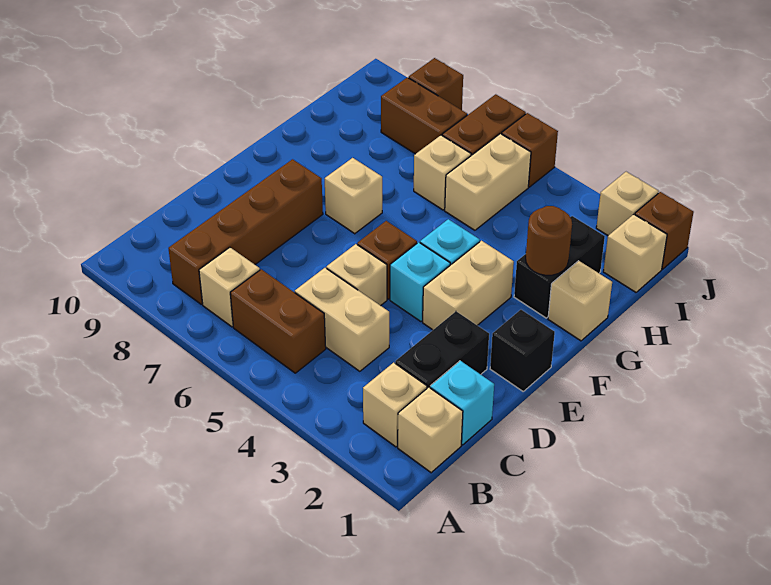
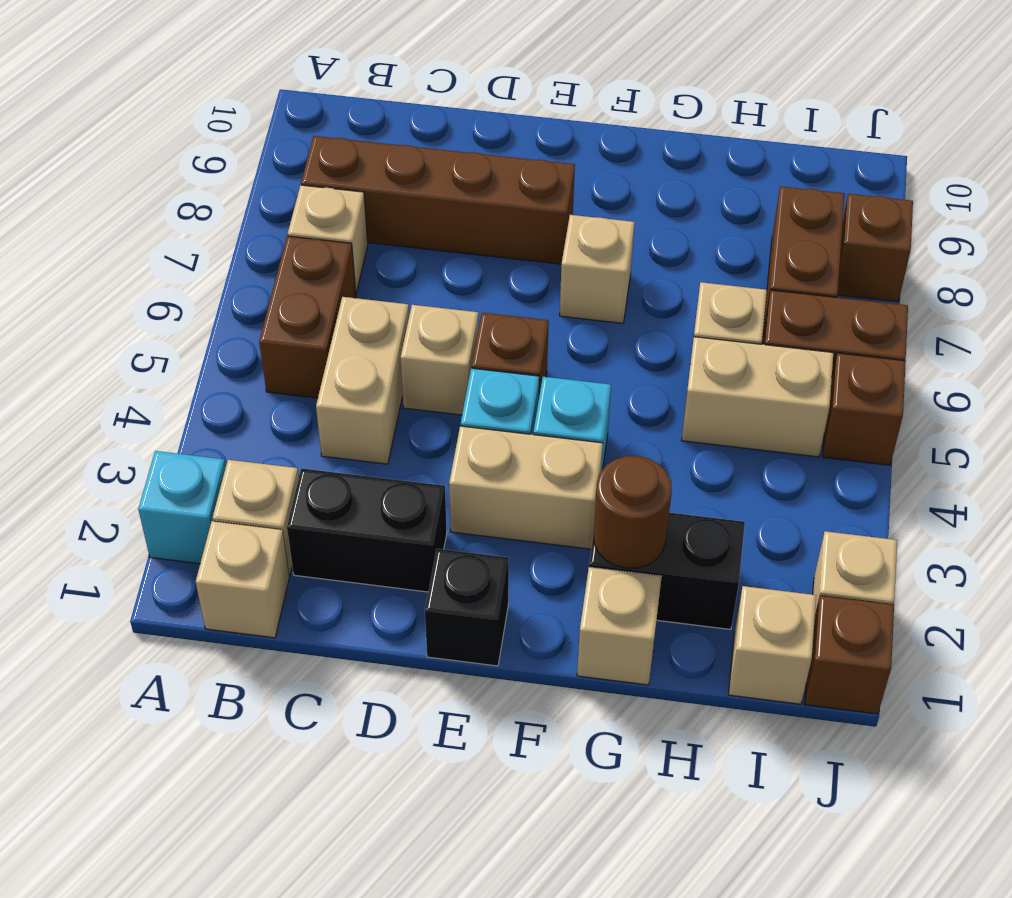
cyan brick C1 level 1 -> cyan brick A2 level 1

